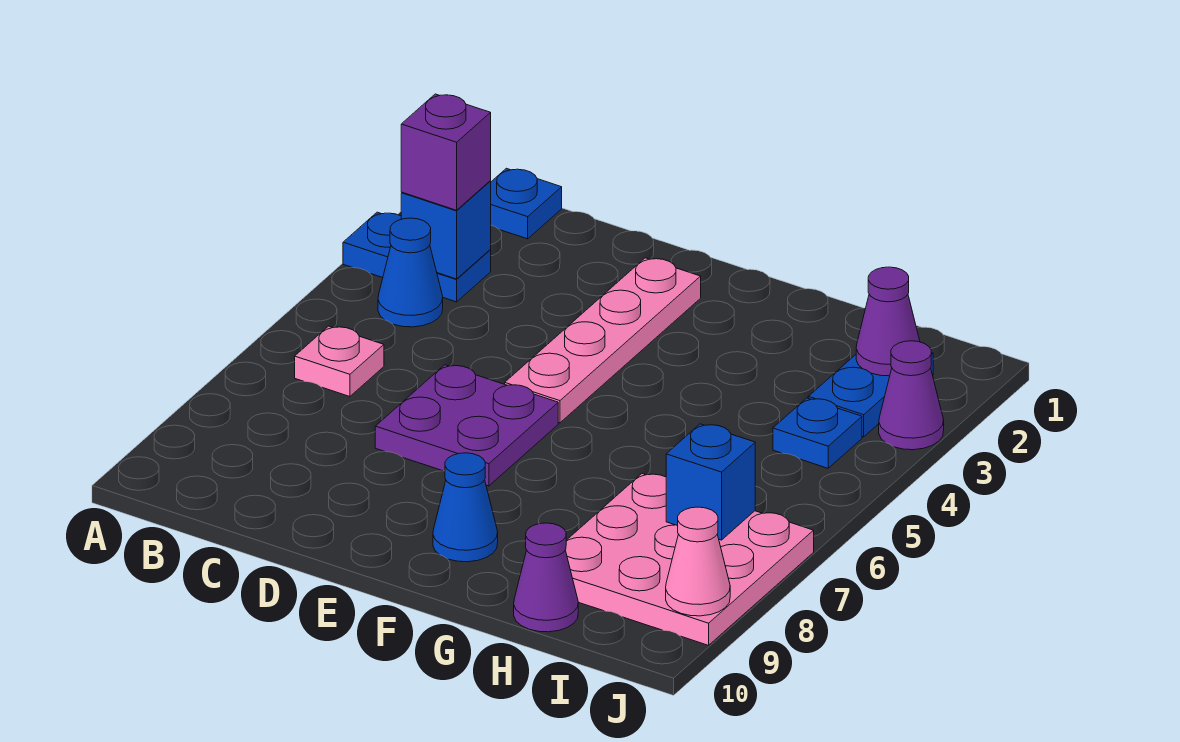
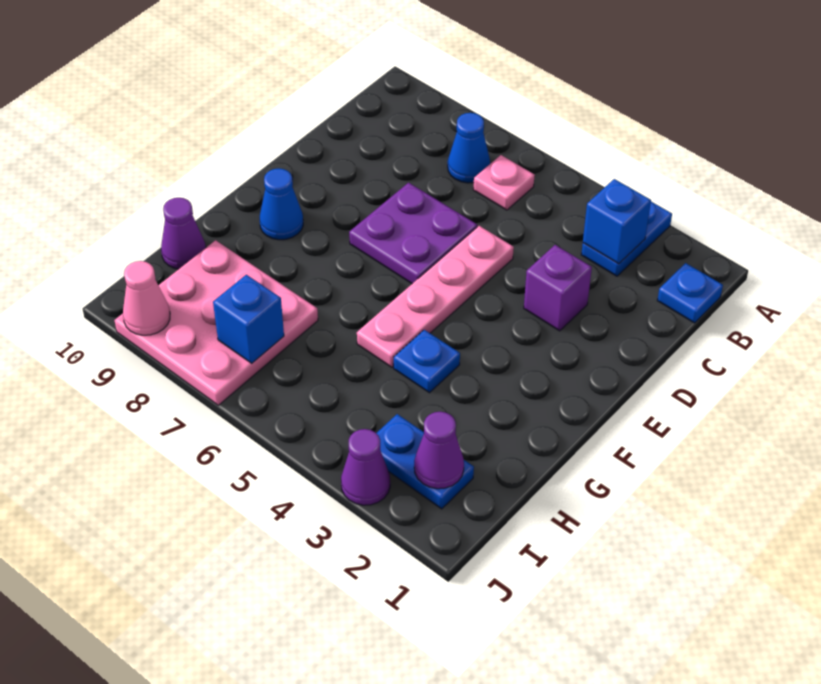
purple brick B3 level 3 -> purple brick D3 level 1
blue cone B4 level 1 -> blue cone B7 level 1
pink plate E2:E5 level 1 -> pink plate D5:G5 level 1
blue plate I4 level 1 -> blue plate G4 level 1

